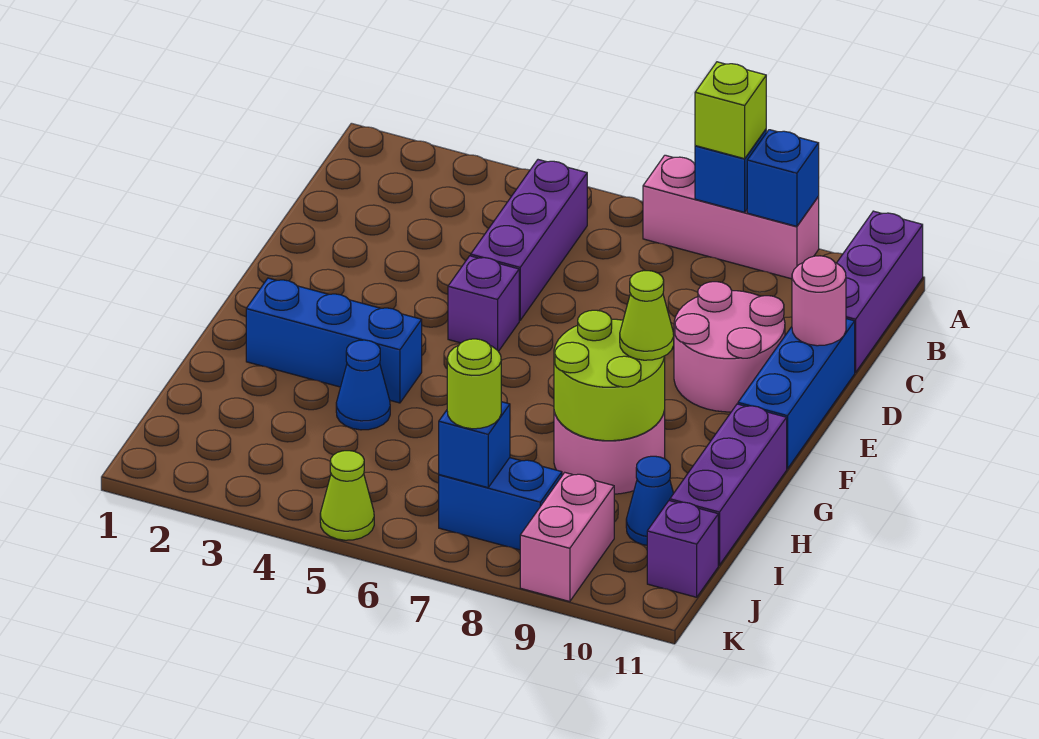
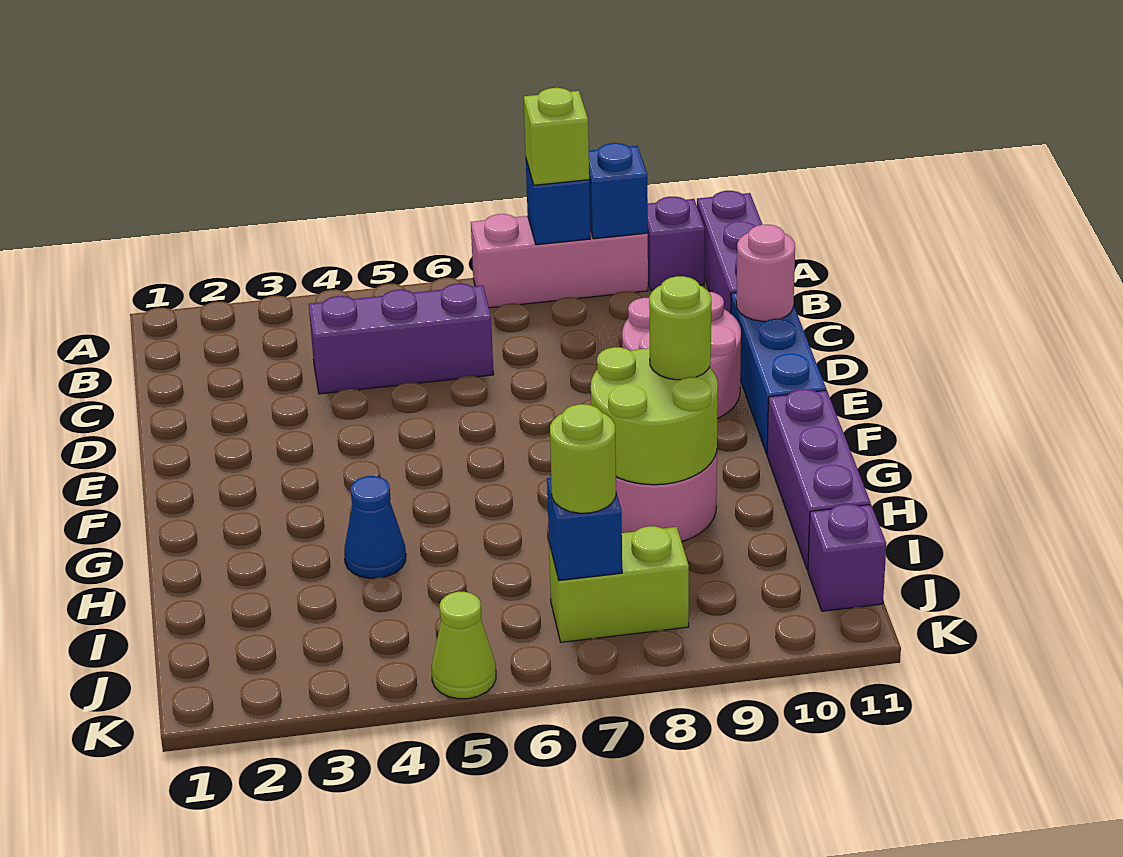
purple brick B5:D5 level 1 -> purple brick C4:C6 level 1
purple brick E5 level 1 -> purple brick A10 level 1
blue brick G2:G4 level 1 -> none
lime cone G9 level 3 -> lime round brick G9 level 3
blue cone I10 level 1 -> none
blue brick J7:J8 level 1 -> lime brick J7:J8 level 1
pink brick J9:K9 level 1 -> none

